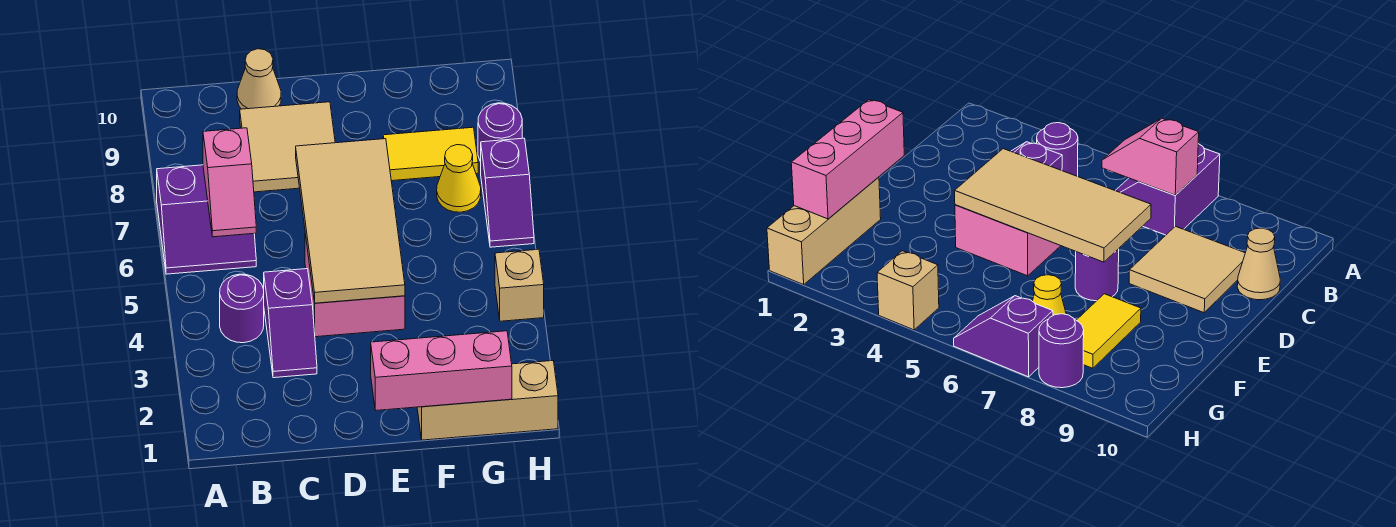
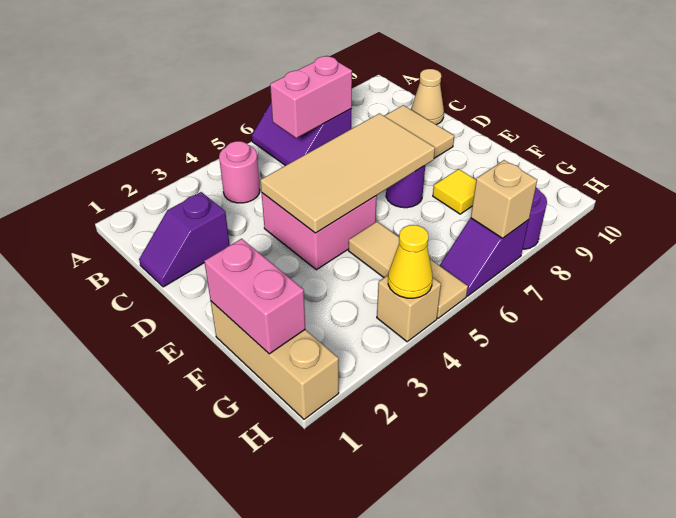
purple round brick B4 level 1 -> pink round brick B4 level 1
pink slope B6:B7 level 2 top 7 -> pink brick B6:B7 level 2
purple slope C3:C4 level 1 top 4 -> purple slope C1:C2 level 1 top 2
pink brick E1:G1 level 2 -> pink brick F1:G1 level 2
none -> tan tile F5:H5 level 1
yellow tile F8:G8 level 1 -> yellow tile F8 level 1
yellow cone G7 level 1 -> yellow cone H4 level 2
none -> tan brick H7 level 2

